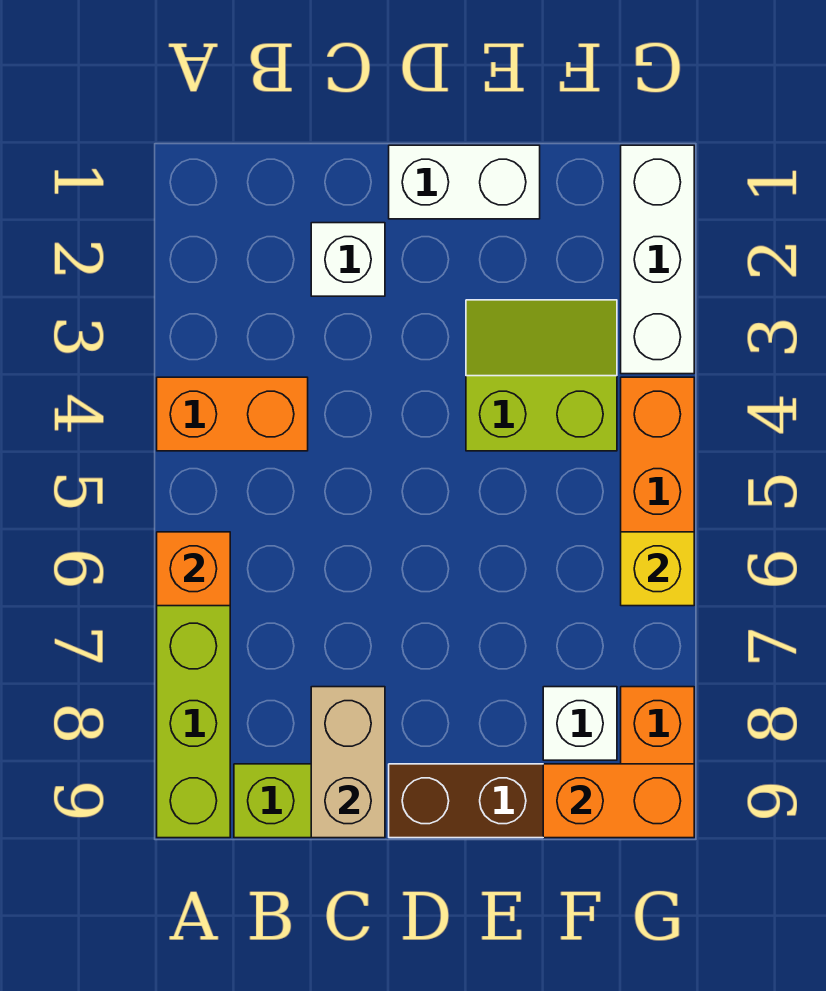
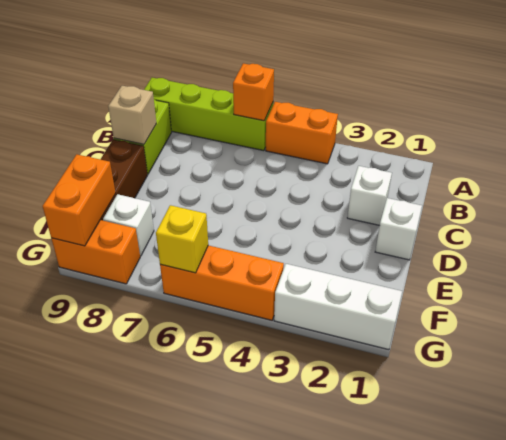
orange brick A4:B4 level 1 -> orange brick A4:A5 level 1
tan brick C8:C9 level 2 -> tan brick C9 level 2
white brick D1:E1 level 1 -> white brick D1 level 1
lime slope E3:F4 level 1 top 4 -> none

